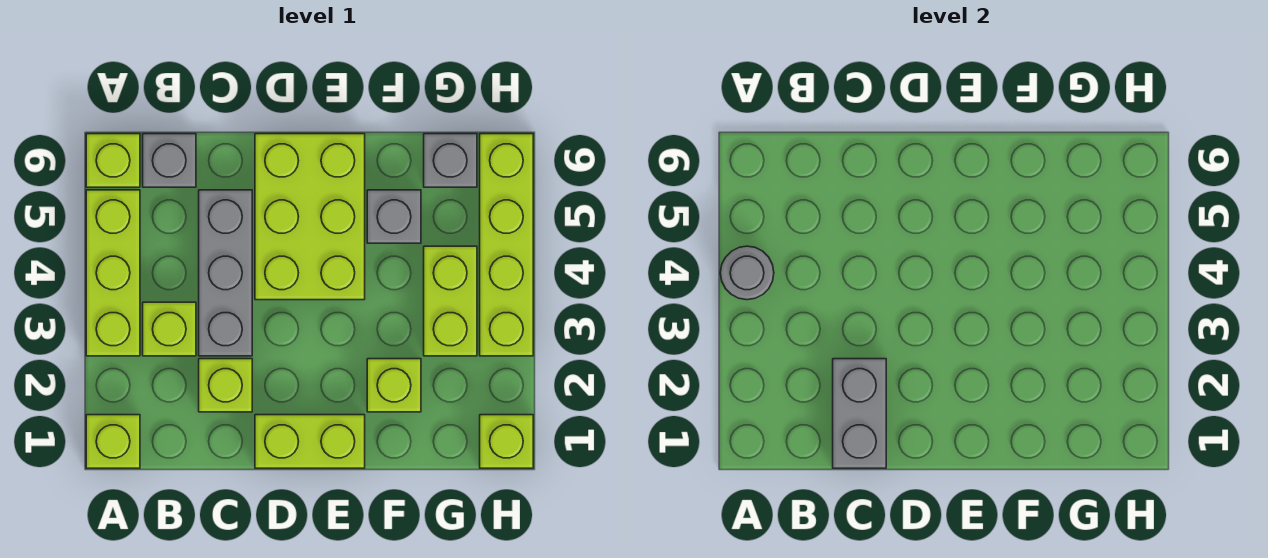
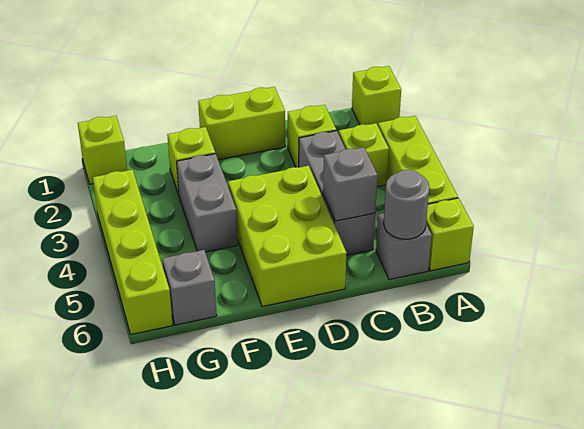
grey round brick A4 level 2 -> grey round brick B6 level 2
grey brick C1:C2 level 2 -> grey brick F3:F4 level 1
grey brick F5 level 1 -> grey brick C5 level 2
lime brick G3:G4 level 1 -> none

